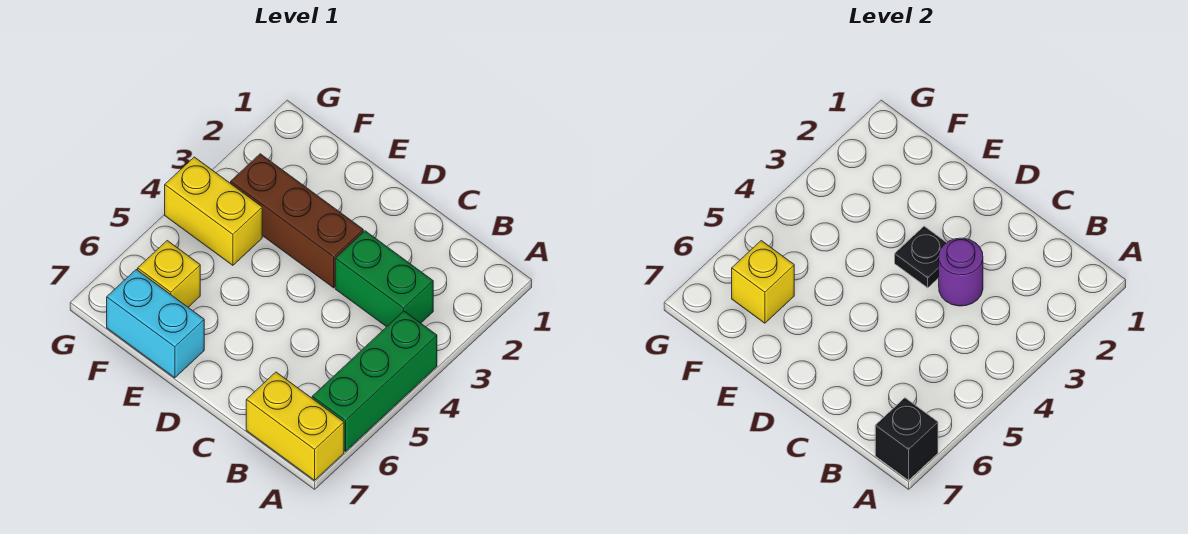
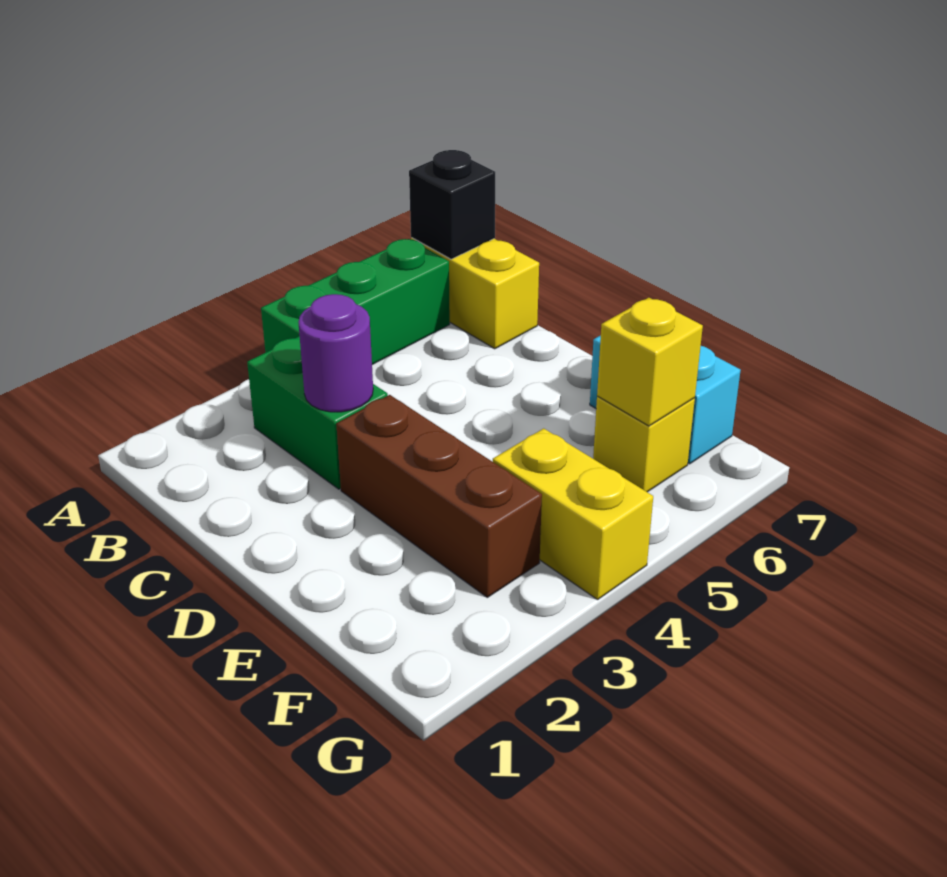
black plate D3 level 2 -> none

